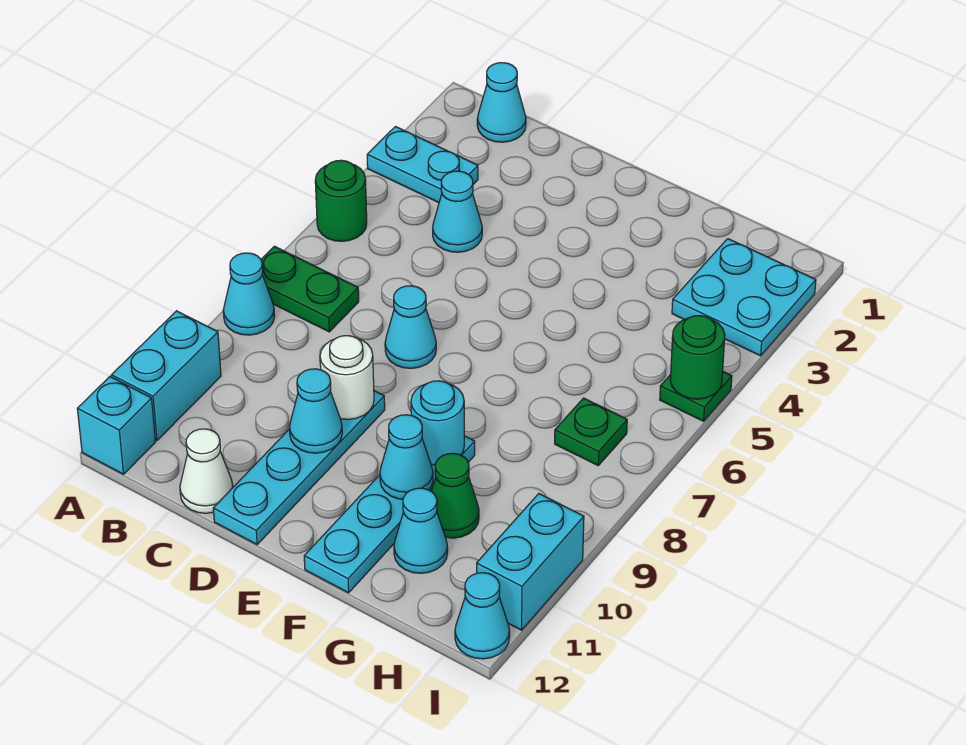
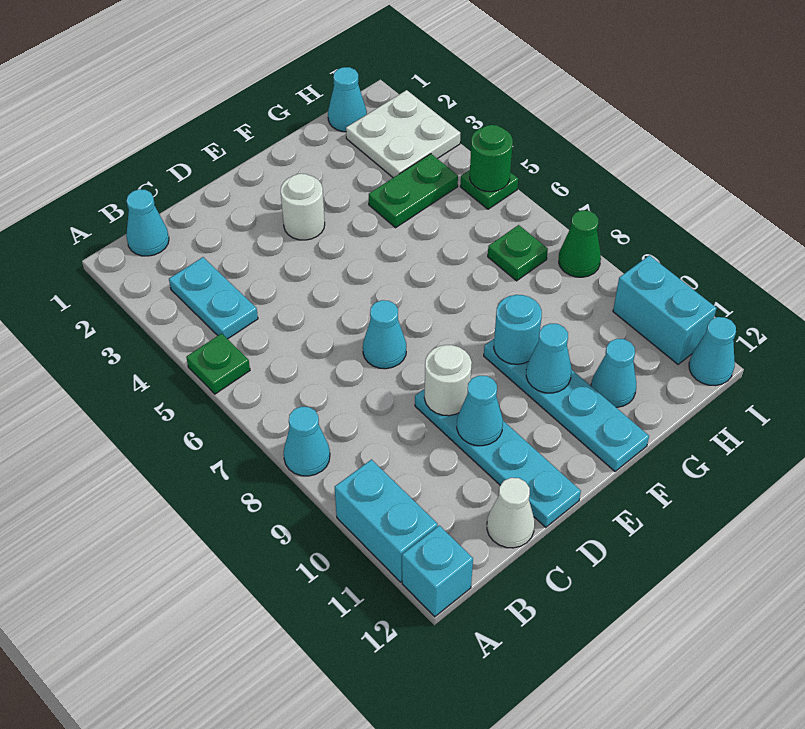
cyan plate A3:B3 level 1 -> cyan plate B3:B4 level 1
green round brick A5 level 1 -> green plate A5 level 1
green plate A7:B7 level 1 -> green plate G4:H4 level 1
cyan cone C4 level 1 -> cyan cone H1 level 1
none -> white round brick E3 level 1
green cone G10 level 1 -> green cone I8 level 1
cyan plate H2:I3 level 1 -> white plate H2:I3 level 1

